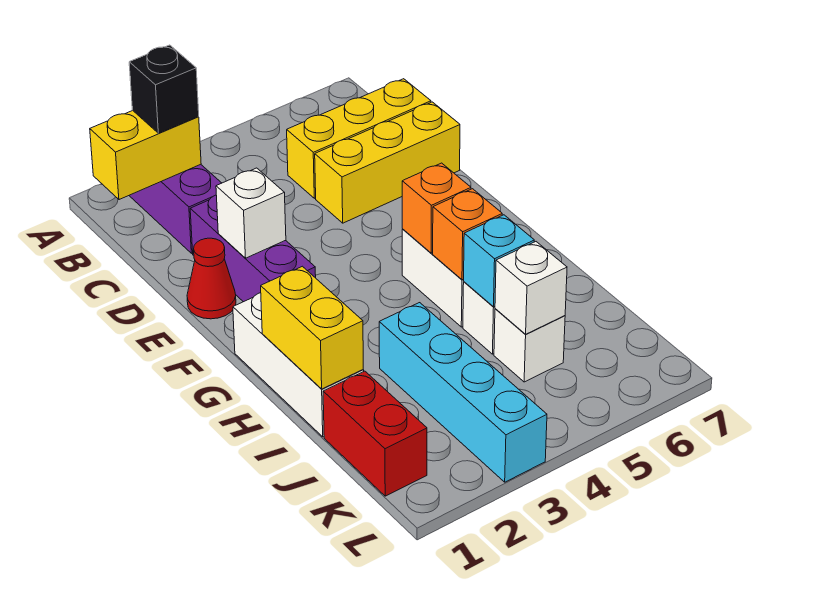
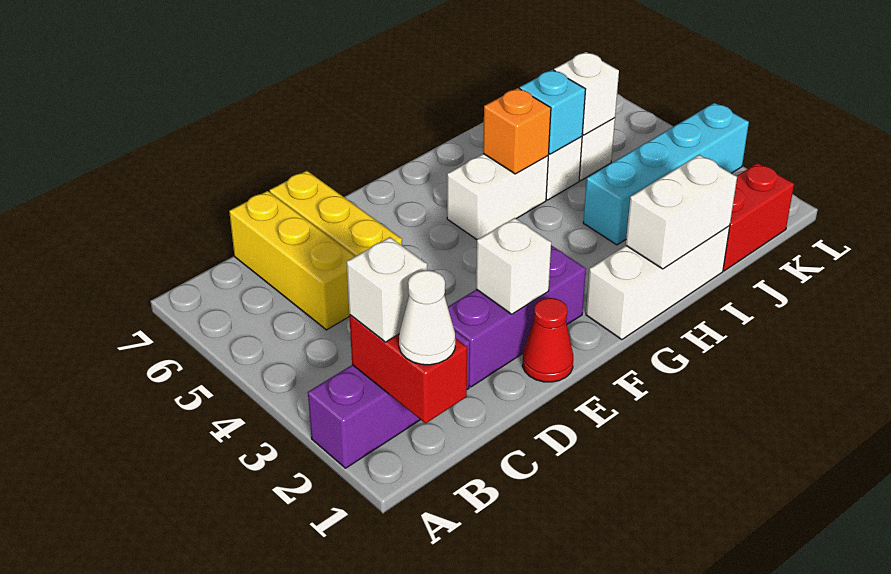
yellow brick B1:B2 level 2 -> red brick B1:B2 level 2
none -> white cone B1 level 3
black brick B2 level 3 -> white brick B2 level 3
orange brick G5 level 2 -> none
yellow brick H1:I1 level 2 -> white brick H1:I1 level 2

